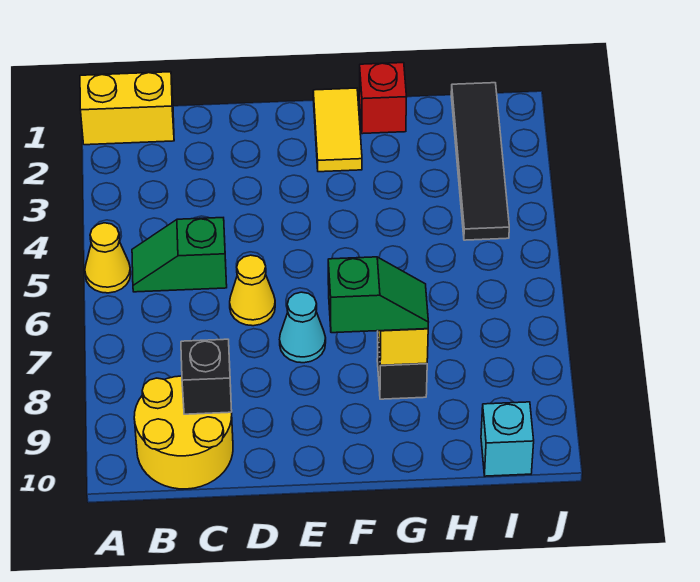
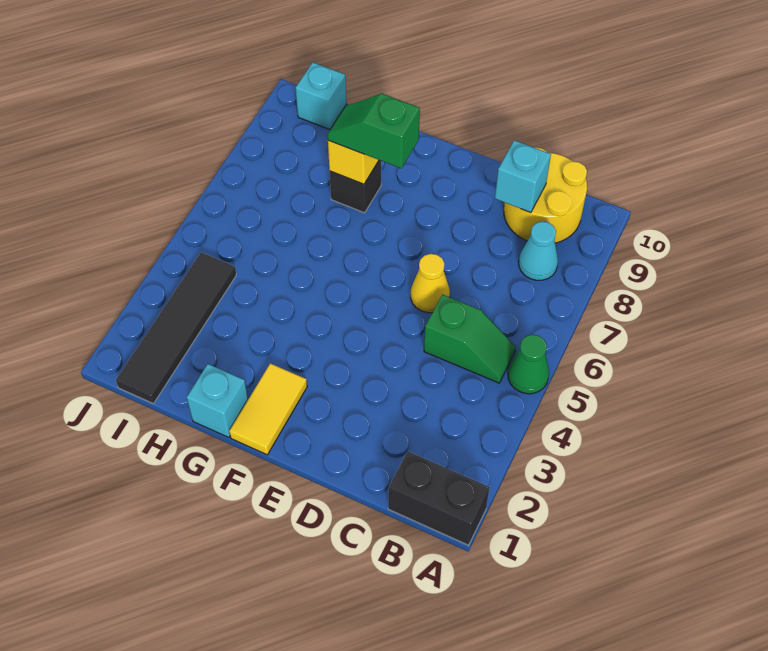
yellow brick A1:B1 level 1 -> black brick A1:B1 level 1
yellow cone A5 level 1 -> green cone A5 level 1
black brick C9 level 2 -> cyan brick C9 level 2
cyan cone E7 level 1 -> cyan cone B8 level 1
red brick G1 level 1 -> cyan brick G1 level 1

